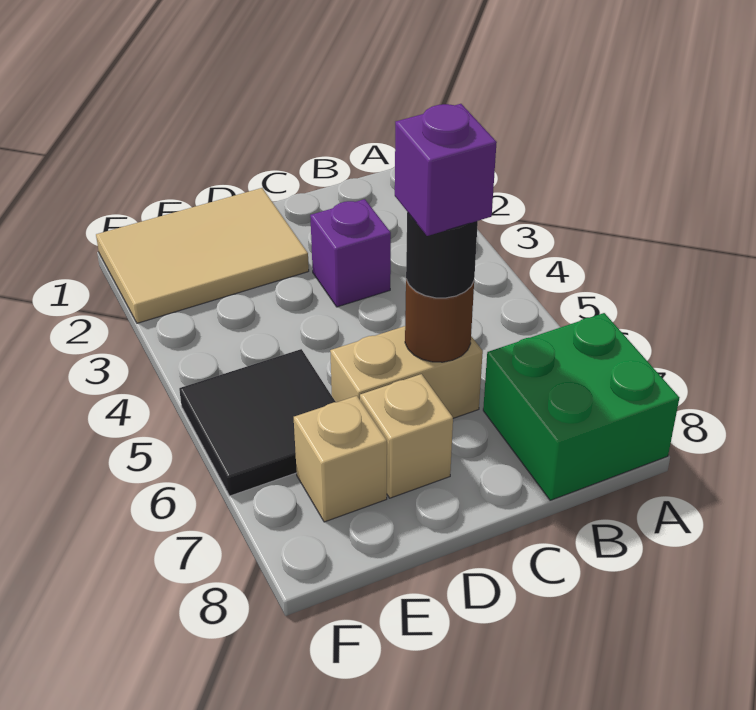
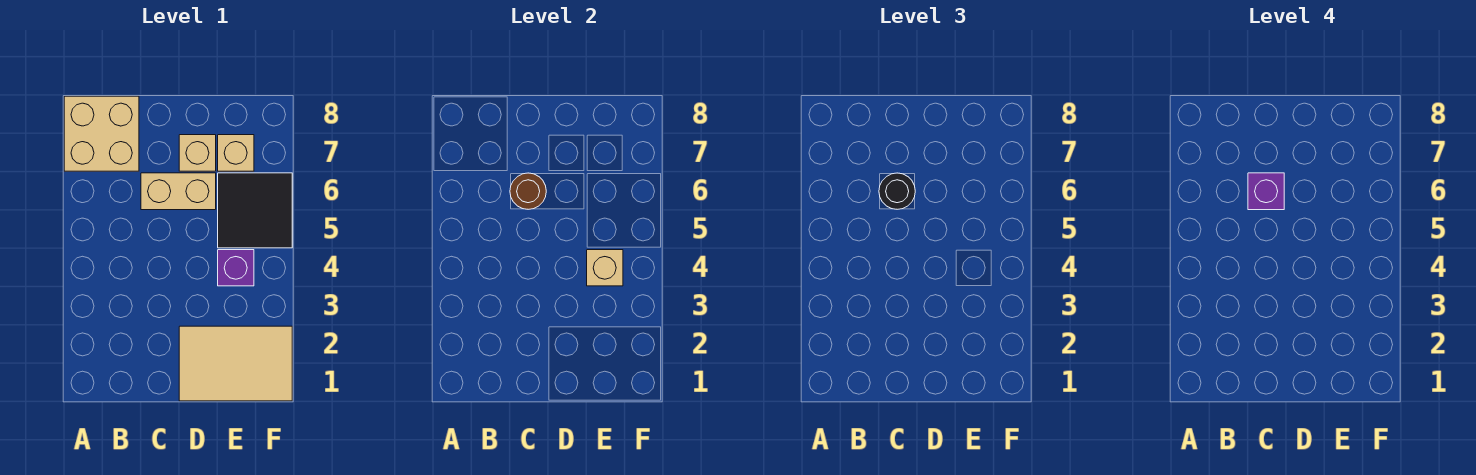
green brick A7:B8 level 1 -> tan brick A7:B8 level 1
purple brick C3 level 1 -> purple brick E4 level 1
none -> tan brick E4 level 2

